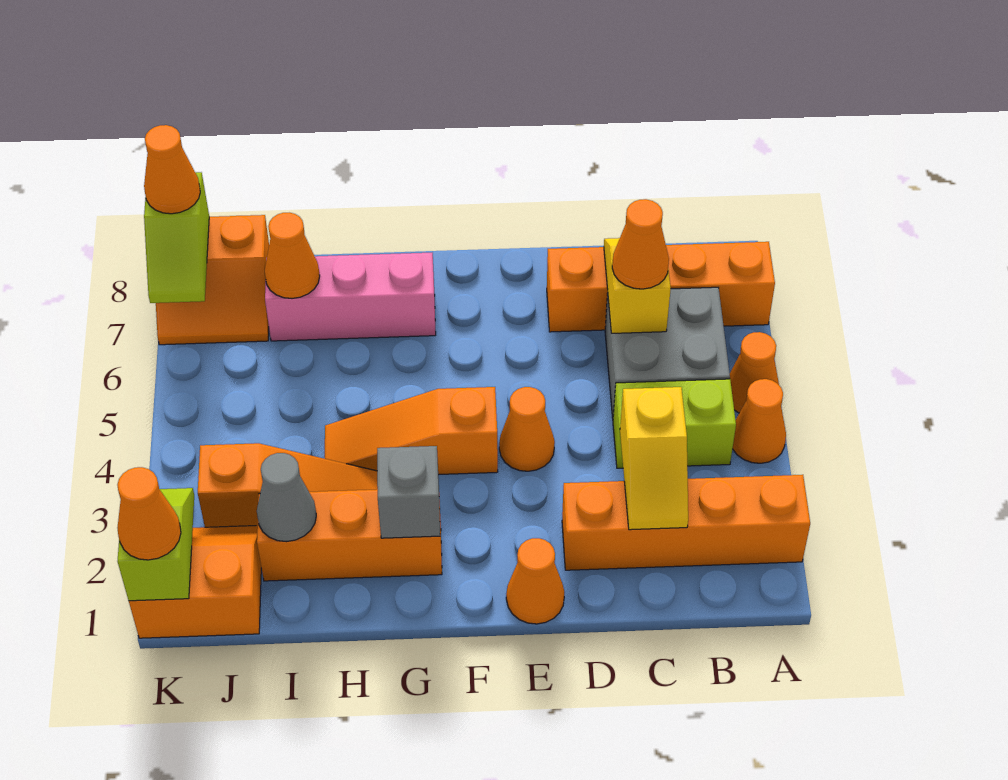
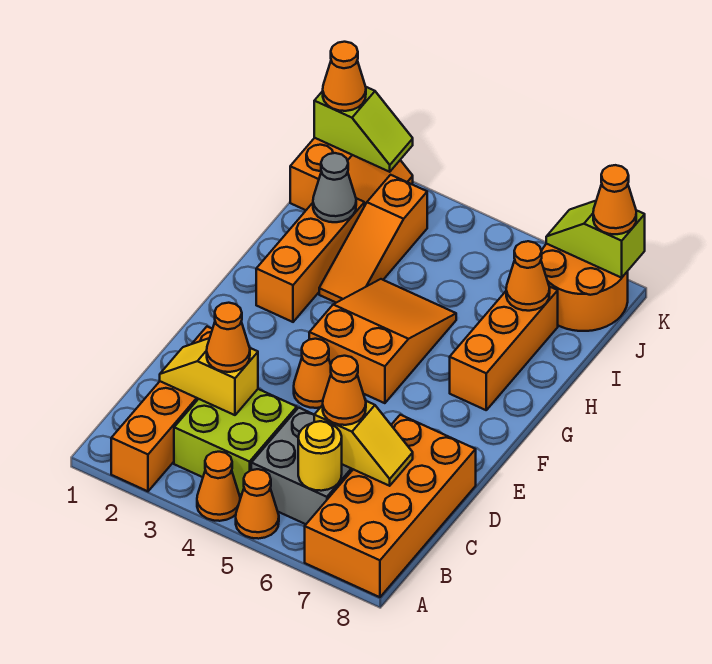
orange brick A7:D7 level 1 -> orange brick A7:D8 level 1
lime brick B4:C4 level 1 -> lime brick B3:C4 level 1
none -> yellow round brick B6 level 2
orange cone E1 level 1 -> orange cone C3 level 3
orange slope F4:H4 level 1 top F -> orange slope F4:H5 level 1 top F
grey brick G2 level 2 -> none
pink brick G7:I7 level 1 -> orange brick G7:I7 level 1
orange slope J7:K8 level 1 top 8 -> orange round brick J7:K8 level 1

